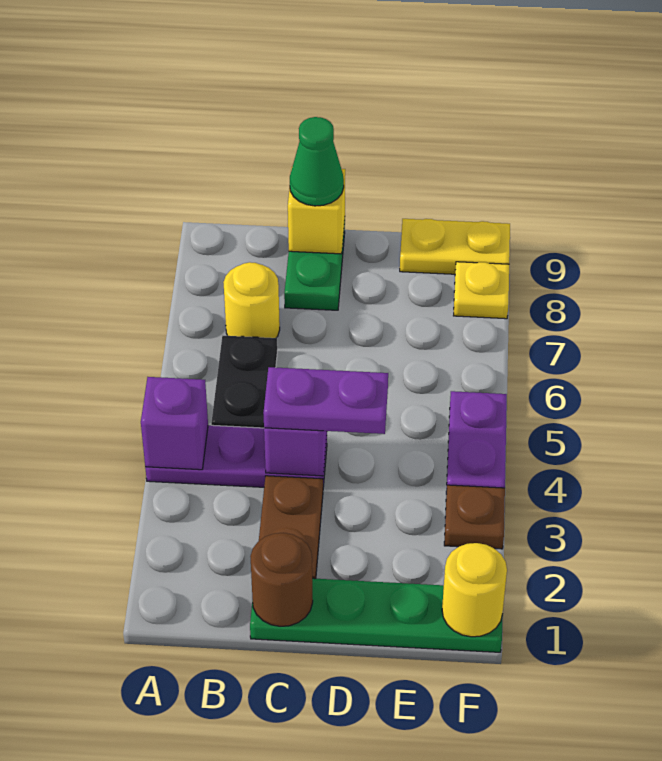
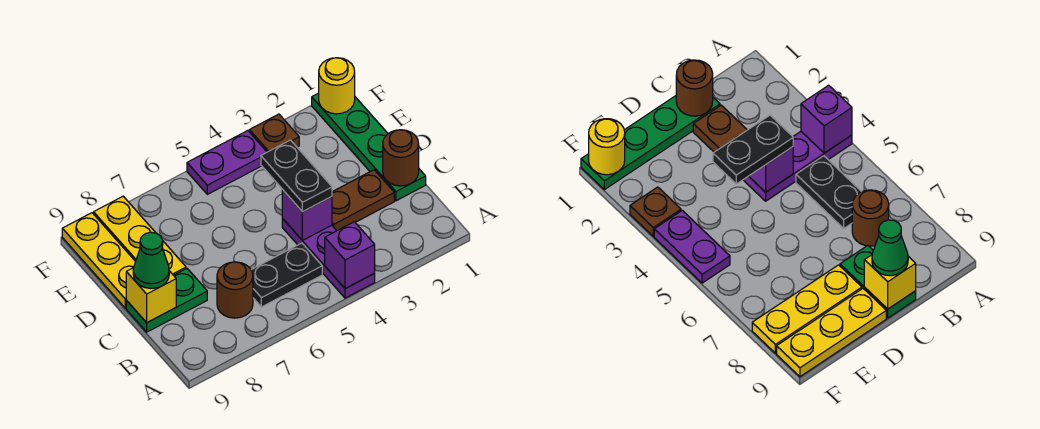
yellow round brick B7 level 1 -> brown round brick B7 level 1
purple plate C4:D4 level 3 -> black plate C4:D4 level 3
yellow plate E9:F9 level 1 -> yellow plate D9:F9 level 1
yellow plate F8 level 1 -> yellow plate D8:F8 level 1

